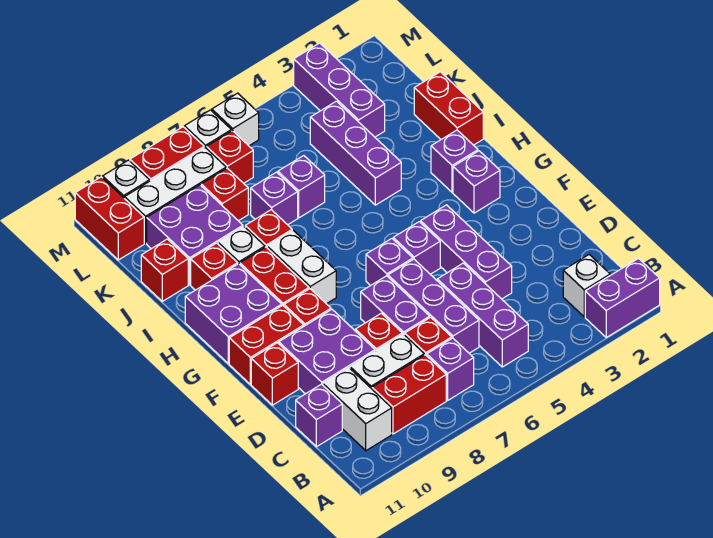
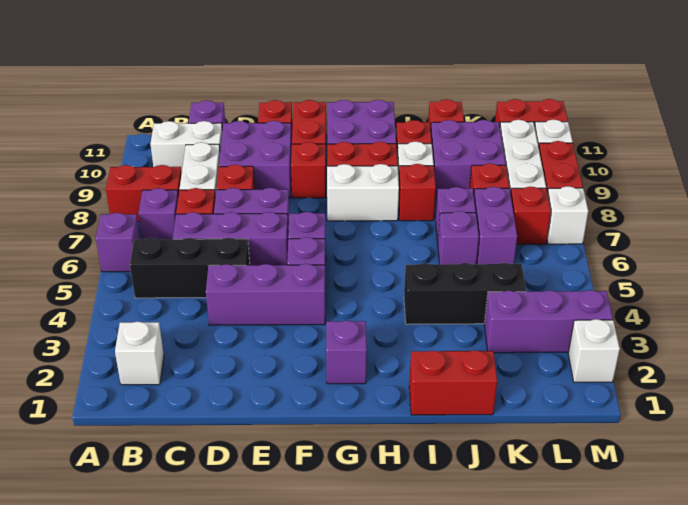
purple brick A1:A2 level 1 -> purple brick K6:K7 level 1
purple brick B5:D5 level 1 -> black brick B5:D5 level 1
red brick B8:B9 level 1 -> red brick A8:B8 level 1
purple brick H2 level 1 -> purple brick A6 level 1
purple brick I4:K4 level 1 -> black brick I4:K4 level 1
white brick M6 level 1 -> white brick M2 level 1

